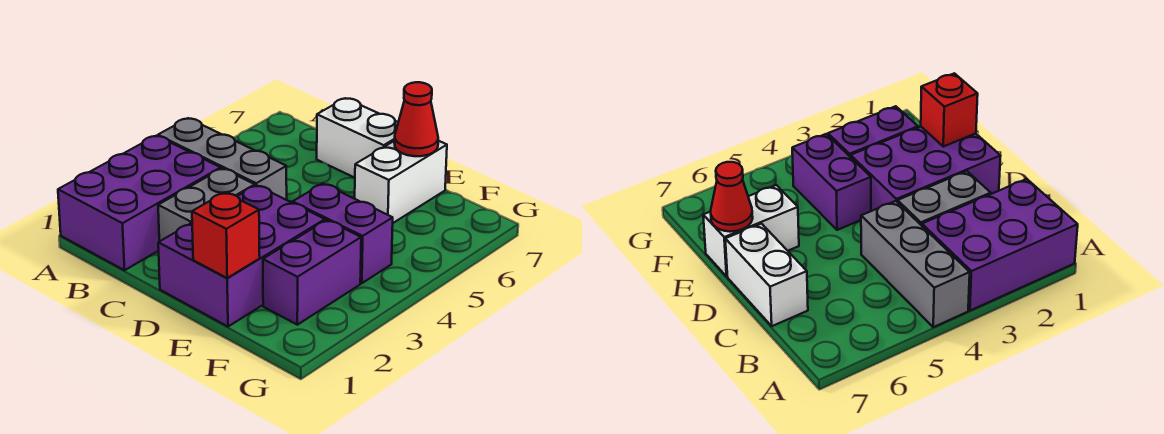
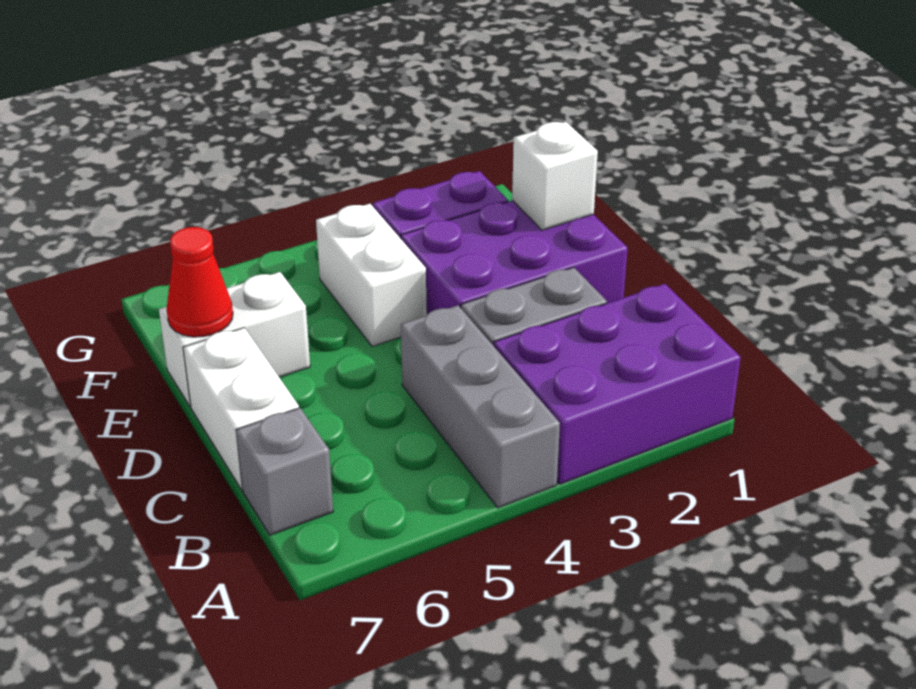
none -> grey brick B7 level 1
red brick E1 level 2 -> white brick E1 level 2
purple brick E4:F4 level 1 -> white brick E4:F4 level 1

